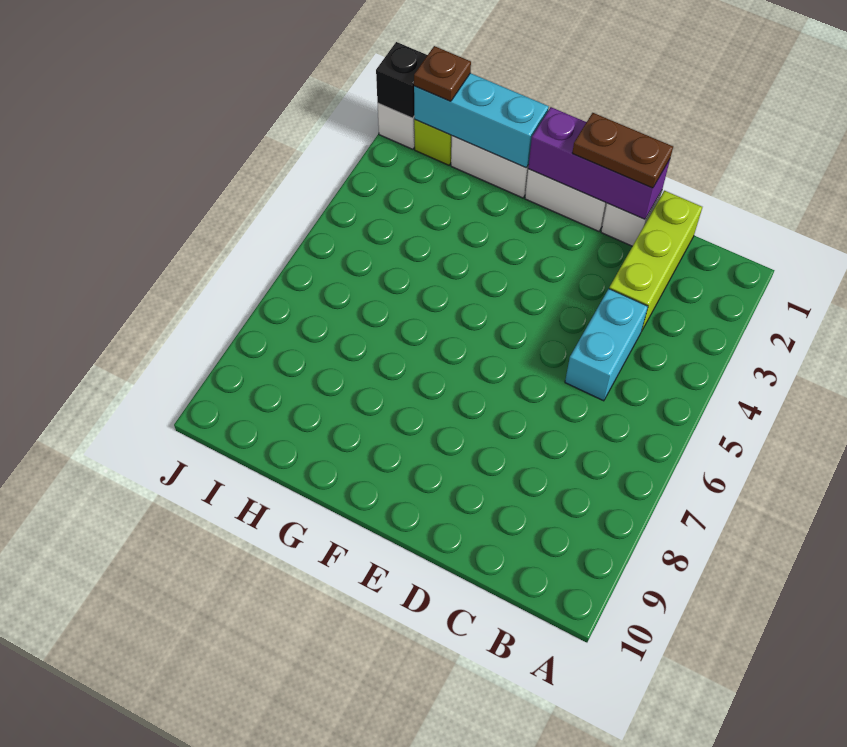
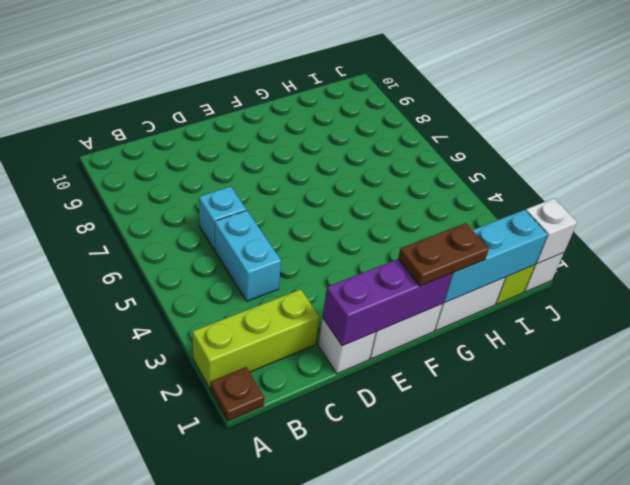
lime brick C1:C3 level 1 -> lime brick A2:C2 level 1
none -> cyan brick C6 level 1
brown plate D1:E1 level 3 -> brown plate F1:G1 level 3
brown plate I1 level 3 -> brown plate A1 level 1
black brick J1 level 2 -> white brick J1 level 2

